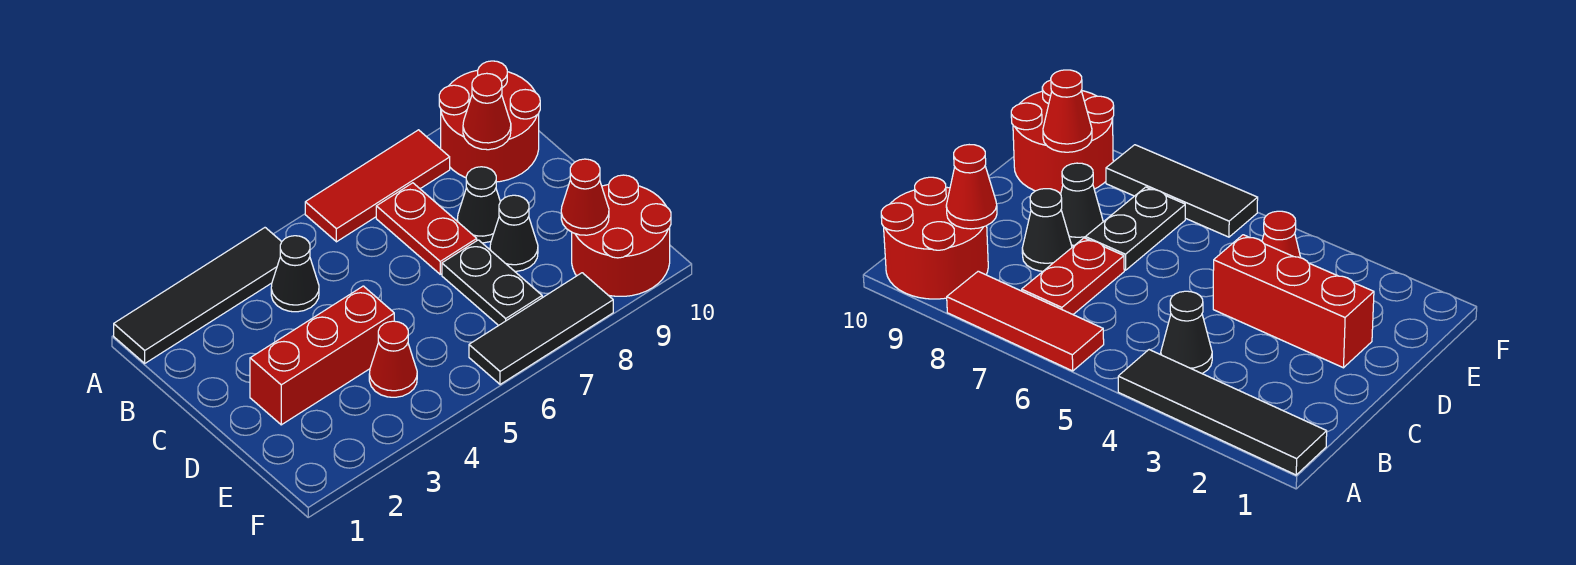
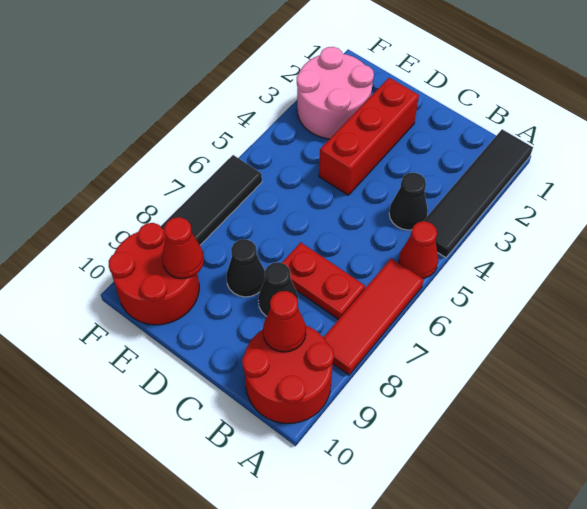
black plate D7:E7 level 1 -> none
none -> pink round brick E2:F3 level 1
red cone E4 level 1 -> red cone A5 level 1

